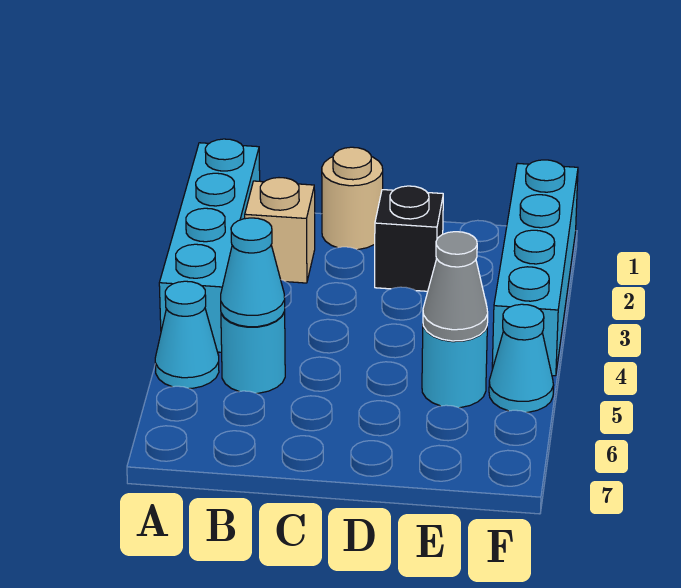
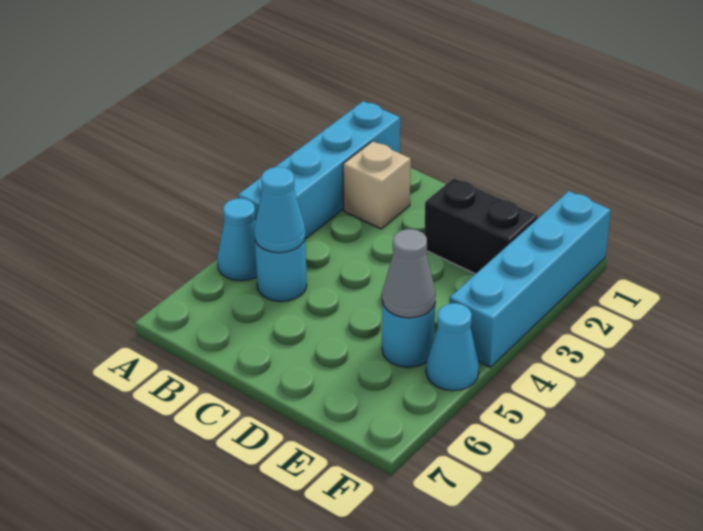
tan round brick C1 level 1 -> none
black brick D2 level 1 -> black brick D2:E2 level 1

